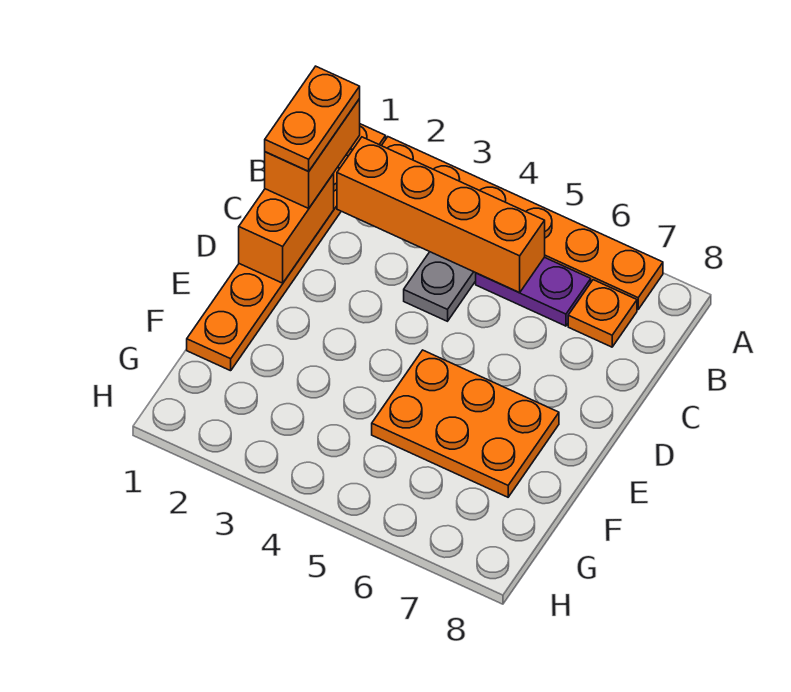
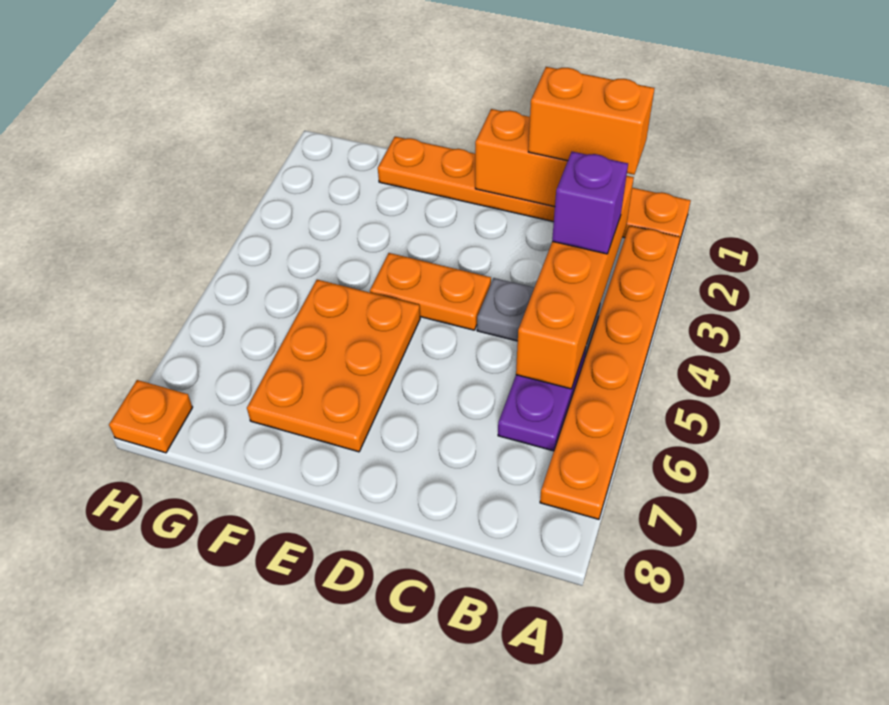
orange plate B1:C1 level 4 -> orange plate D4:E4 level 1
none -> purple brick B3 level 3
orange plate B7 level 1 -> orange plate H8 level 1

